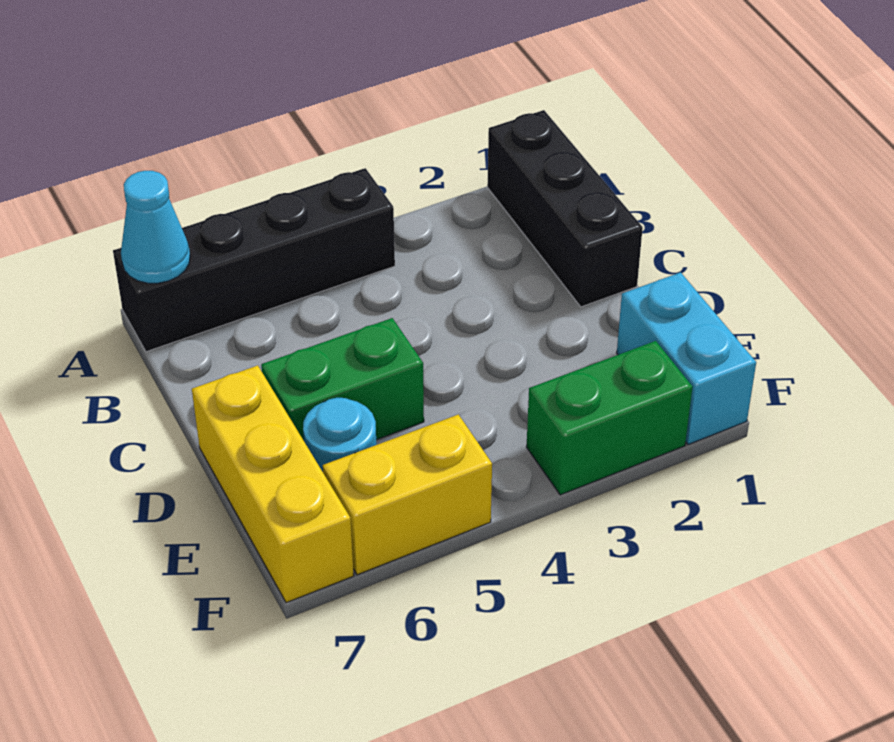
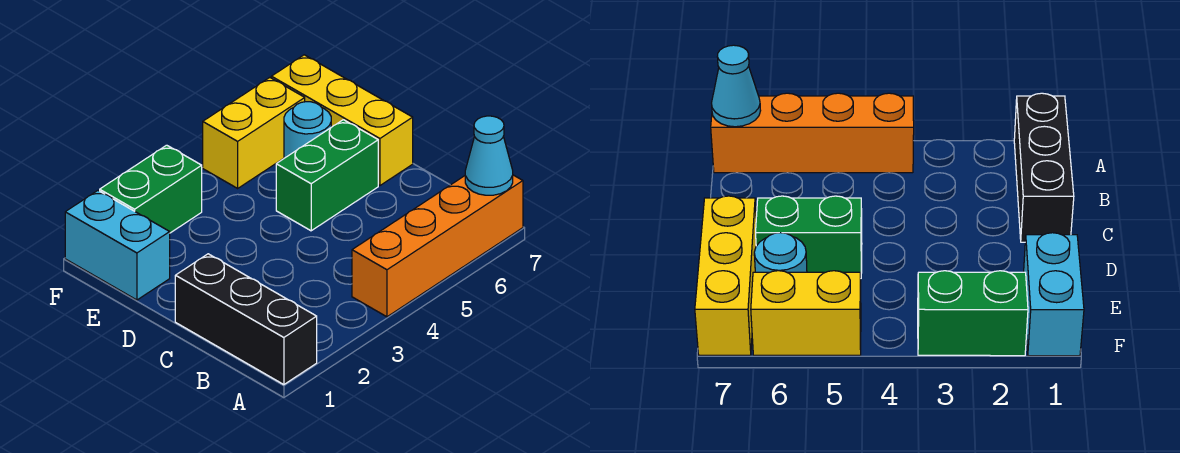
black brick A4:A7 level 1 -> orange brick A4:A7 level 1

